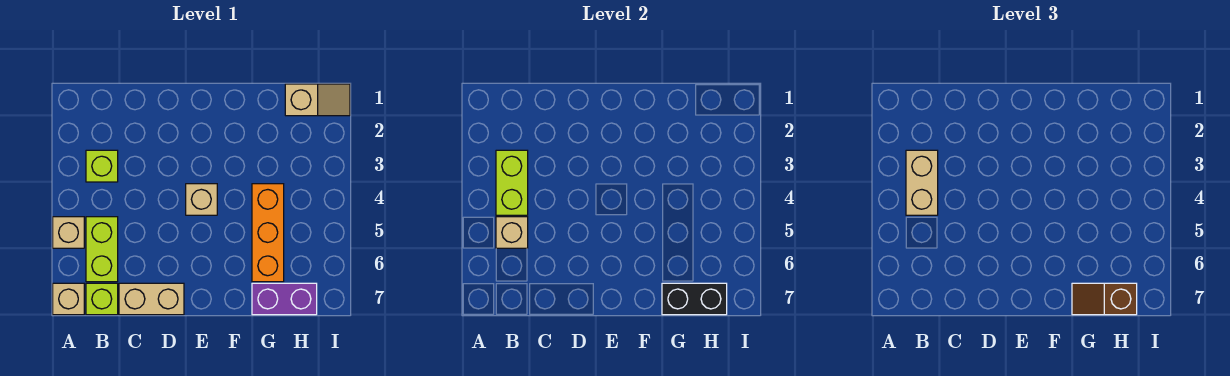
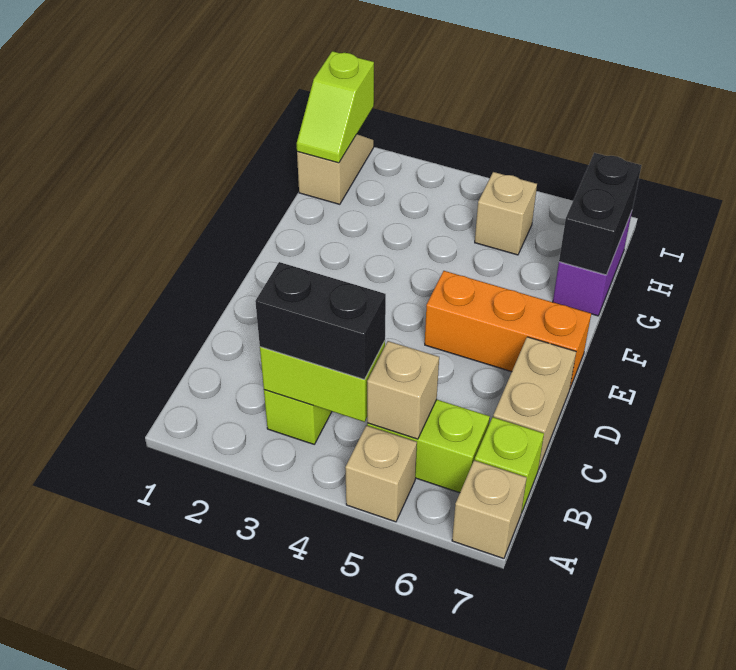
tan brick B3:B4 level 3 -> black brick B3:B4 level 3
tan brick E4 level 1 -> tan brick H5 level 1
orange brick G4:G6 level 1 -> orange brick E5:E7 level 1
brown slope G7:H7 level 3 top H -> none
none -> lime slope H1:I1 level 2 top I

